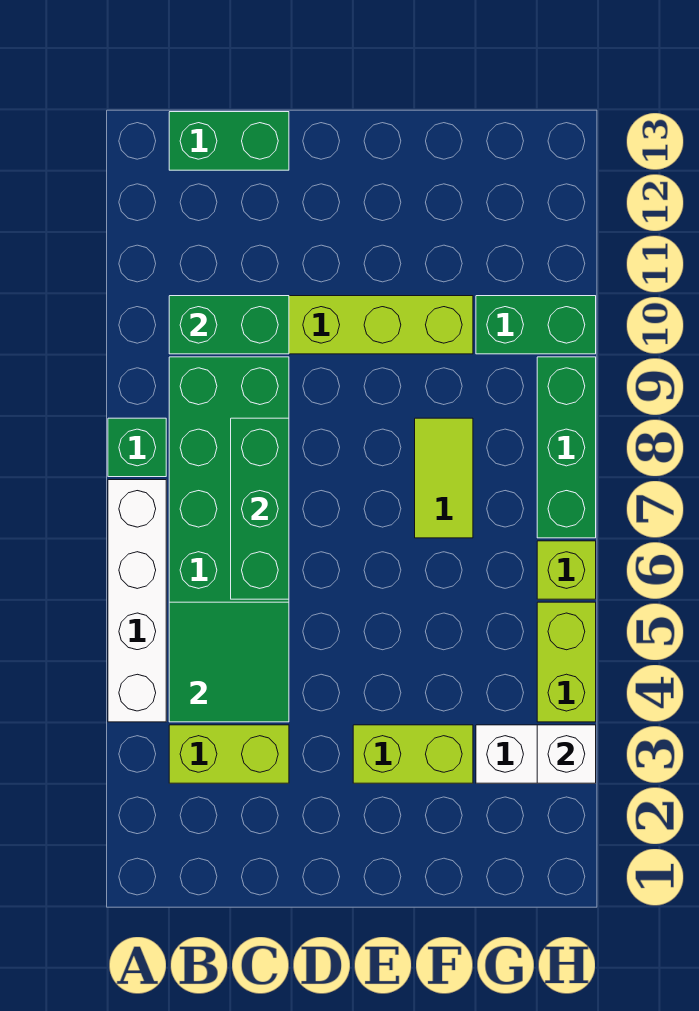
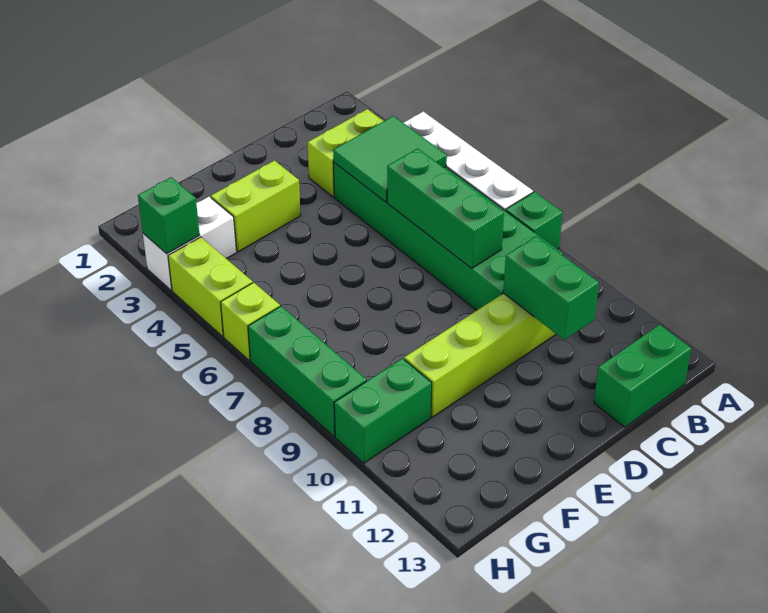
green brick B10:C10 level 2 -> green brick C10:C11 level 2
lime tile F7:F8 level 1 -> none
white brick H3 level 2 -> green brick H3 level 2

